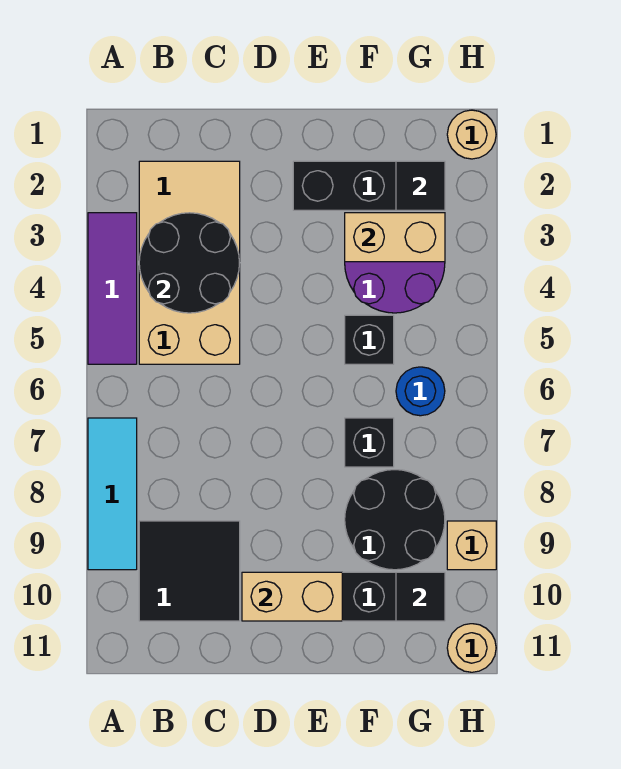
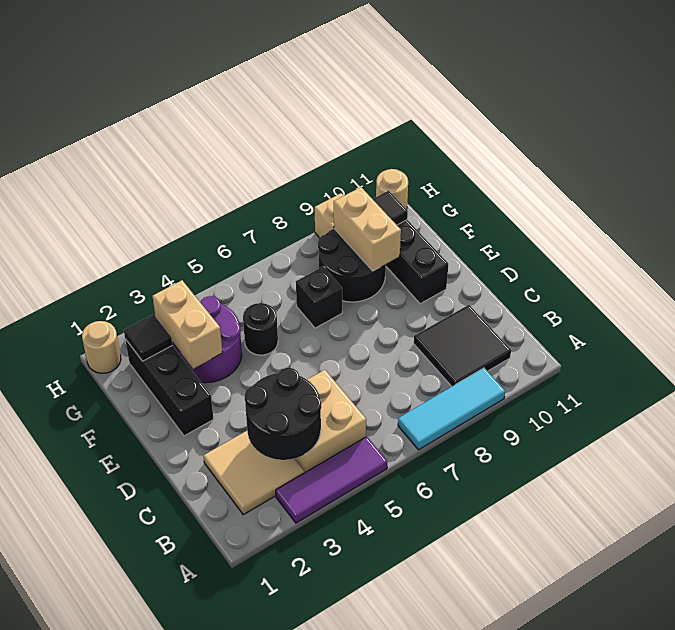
tan brick D10:E10 level 2 -> tan brick F9:G9 level 2
black brick F5 level 1 -> black round brick F5 level 1
blue round brick G6 level 1 -> none

